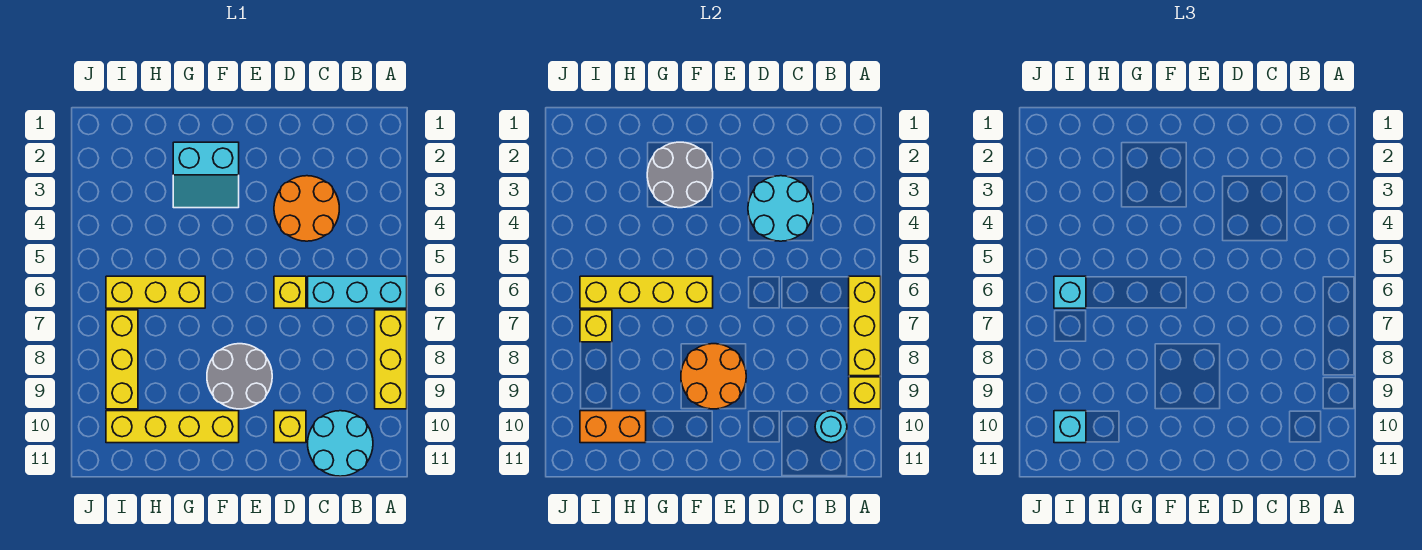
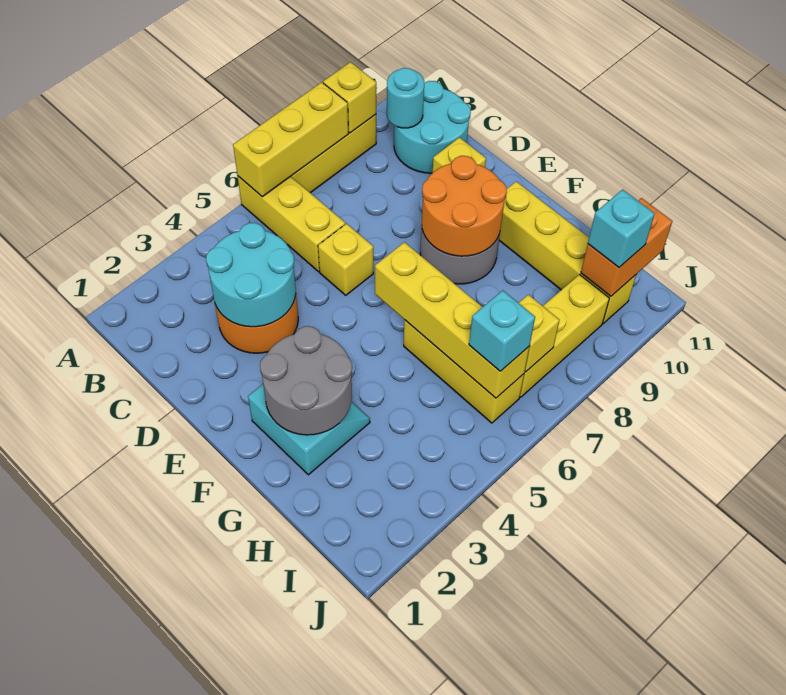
cyan brick A6:C6 level 1 -> yellow brick A6:C6 level 1
orange brick H10:I10 level 2 -> orange brick I10:I11 level 2

